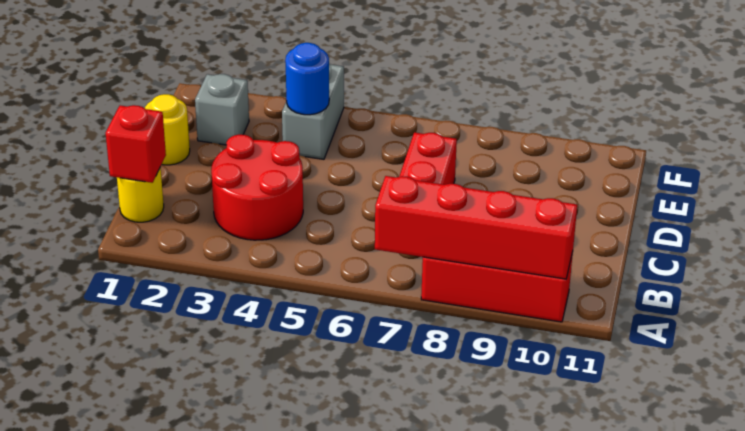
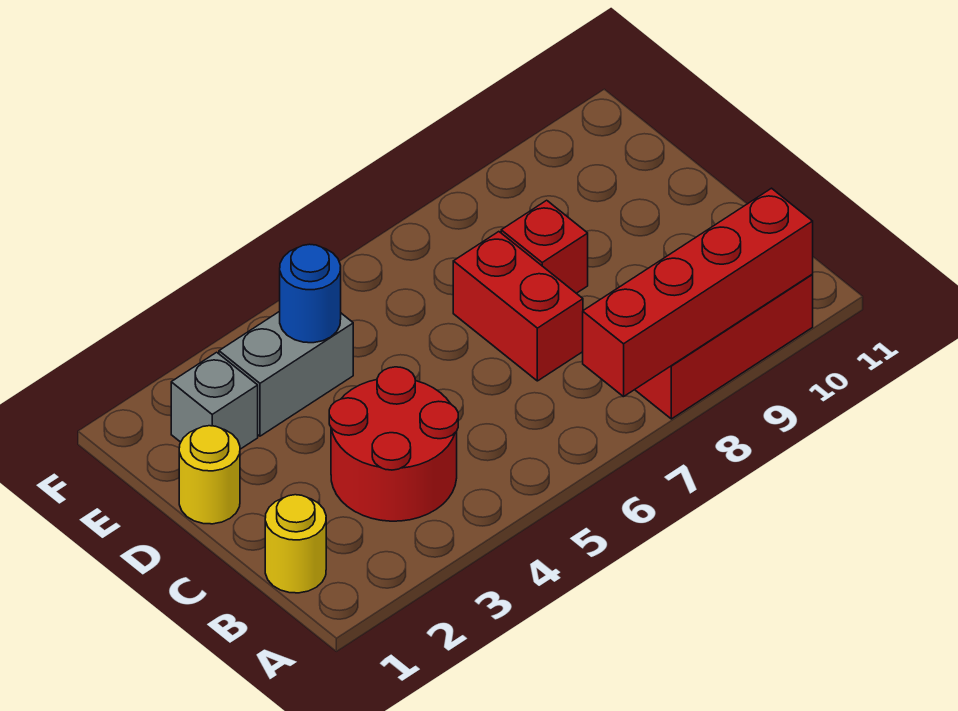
red brick B1 level 2 -> red brick D8 level 1
grey brick E4:F4 level 1 -> grey brick E3:E4 level 1

